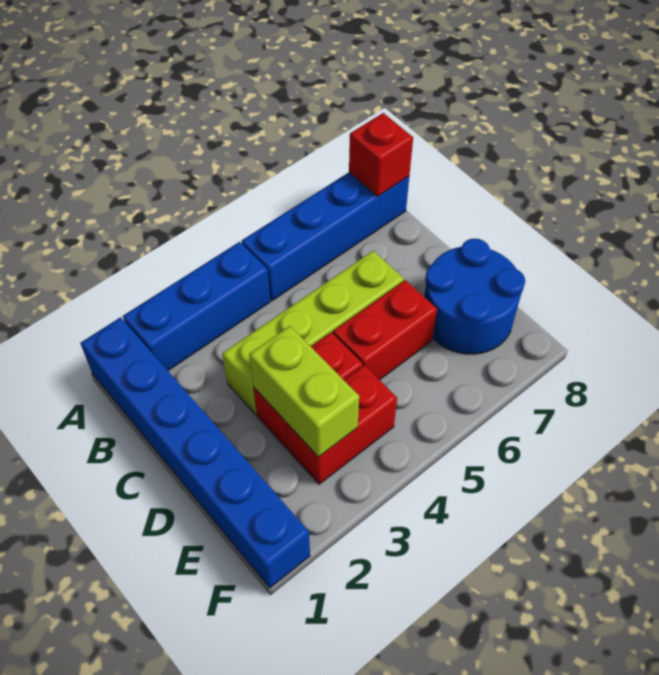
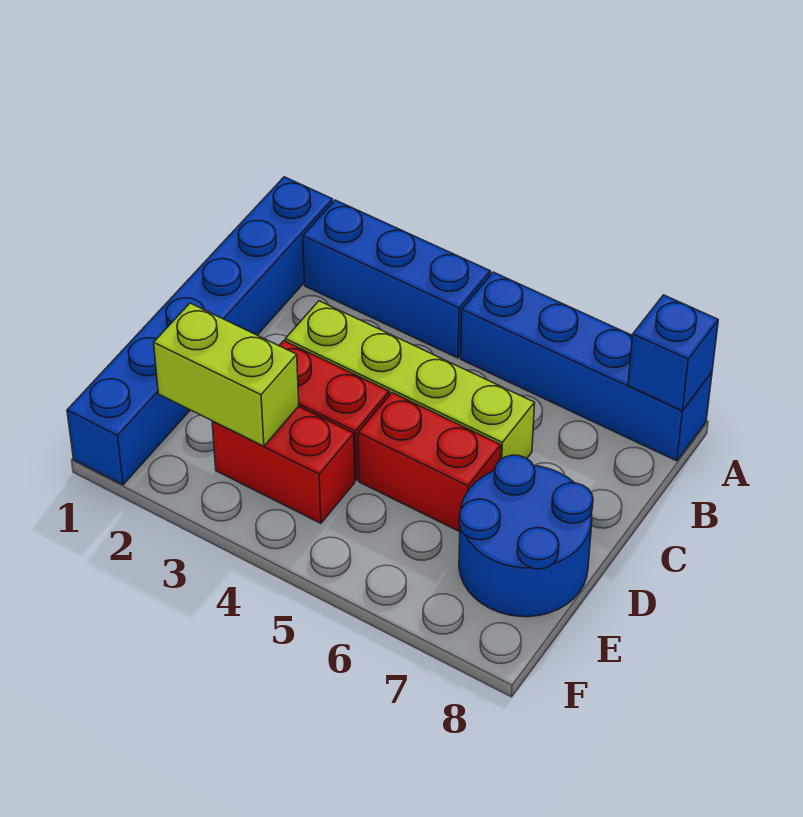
red brick A8 level 2 -> blue brick A8 level 2
lime brick D3:E3 level 2 -> lime brick E2:E3 level 2

